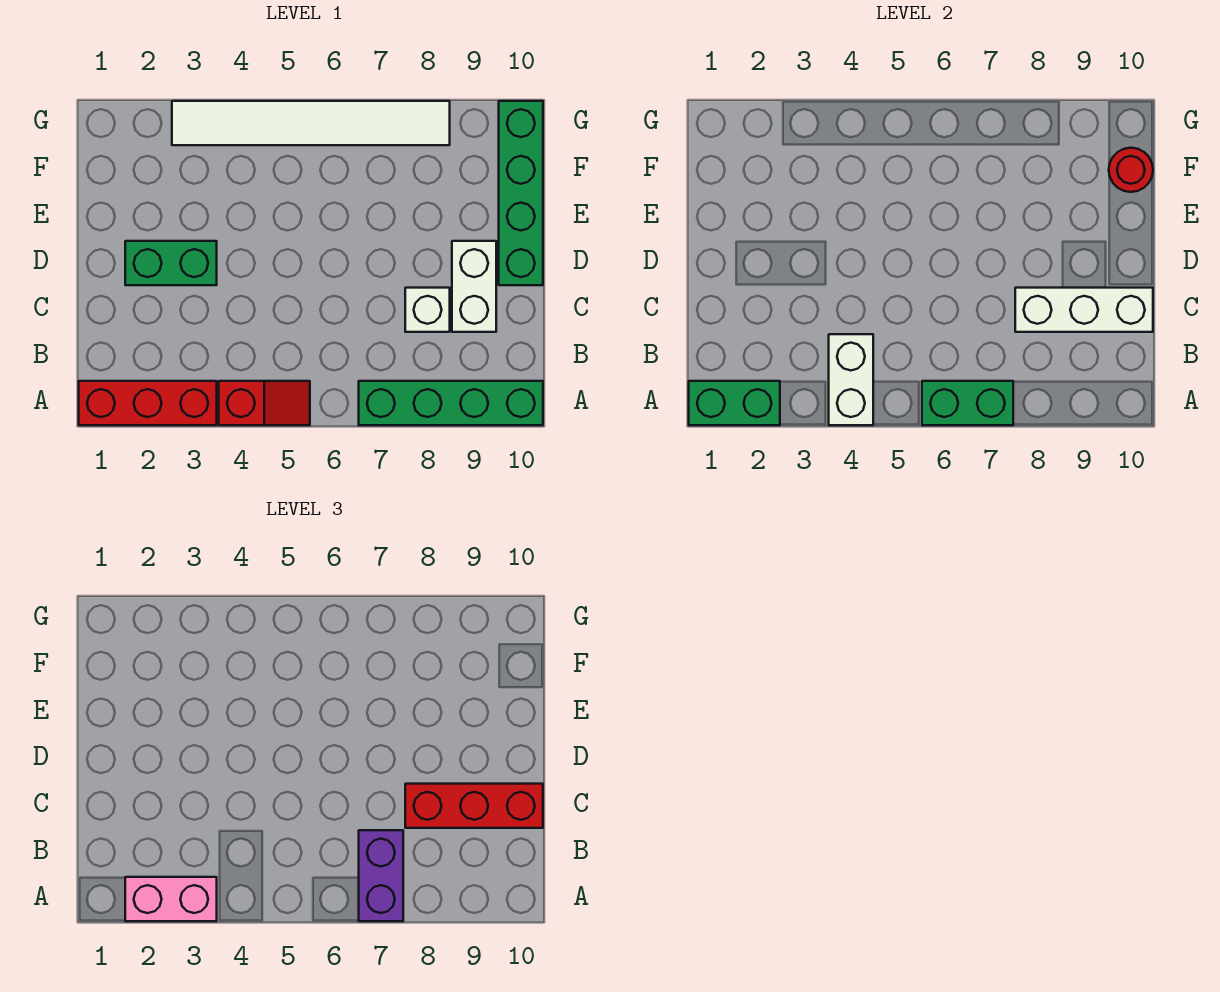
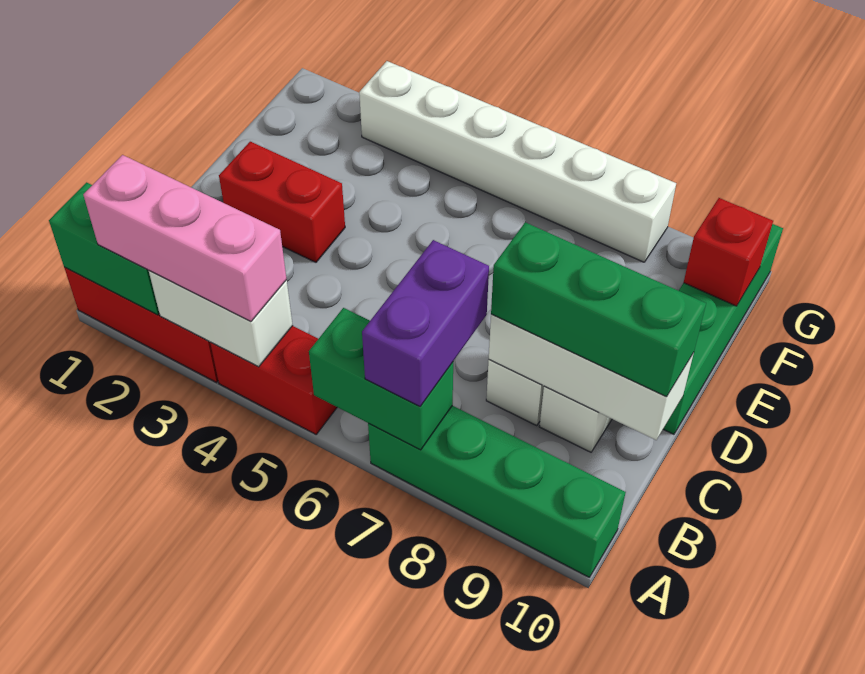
pink brick A2:A3 level 3 -> pink brick A2:A4 level 3
red slope A4:A5 level 1 top 4 -> red brick A4:A5 level 1
white brick A4:B4 level 2 -> white brick A3:A4 level 2
red brick C8:C10 level 3 -> green brick C8:C10 level 3
green brick D2:D3 level 1 -> red brick D2:D3 level 1
red round brick F10 level 2 -> red brick F10 level 2
white tile G3:G8 level 1 -> white brick G3:G8 level 1

